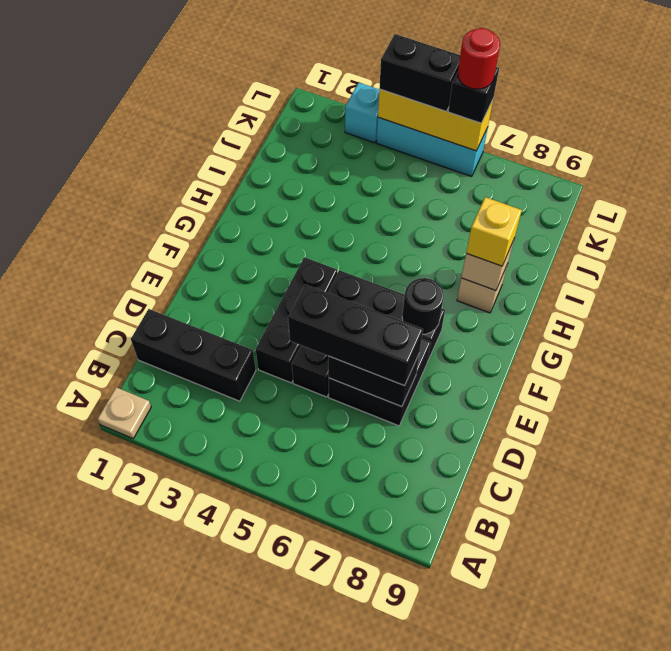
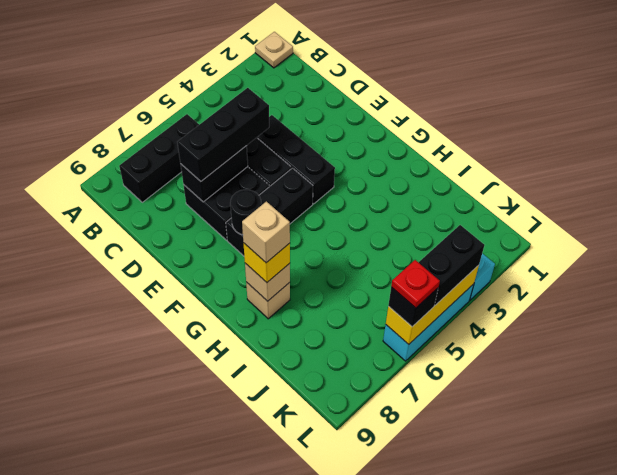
black brick C1:C3 level 1 -> black brick B6:B8 level 1
none -> tan brick H8 level 4
red round brick L6 level 4 -> red plate L6 level 4

